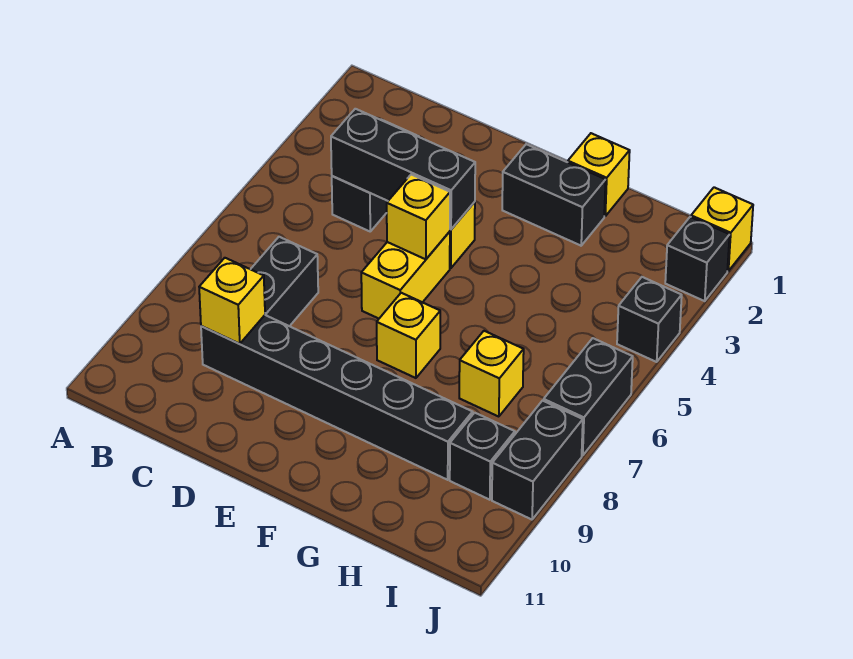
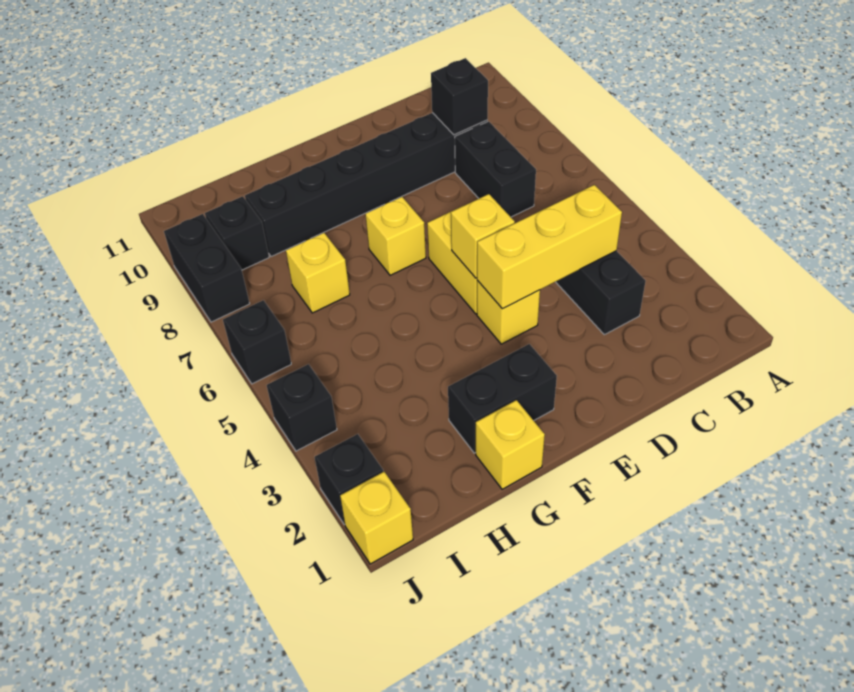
black brick C4:E4 level 2 -> yellow brick C4:E4 level 2
yellow brick C9 level 2 -> black brick C9 level 2
black brick J6:J7 level 1 -> black brick J6 level 1

